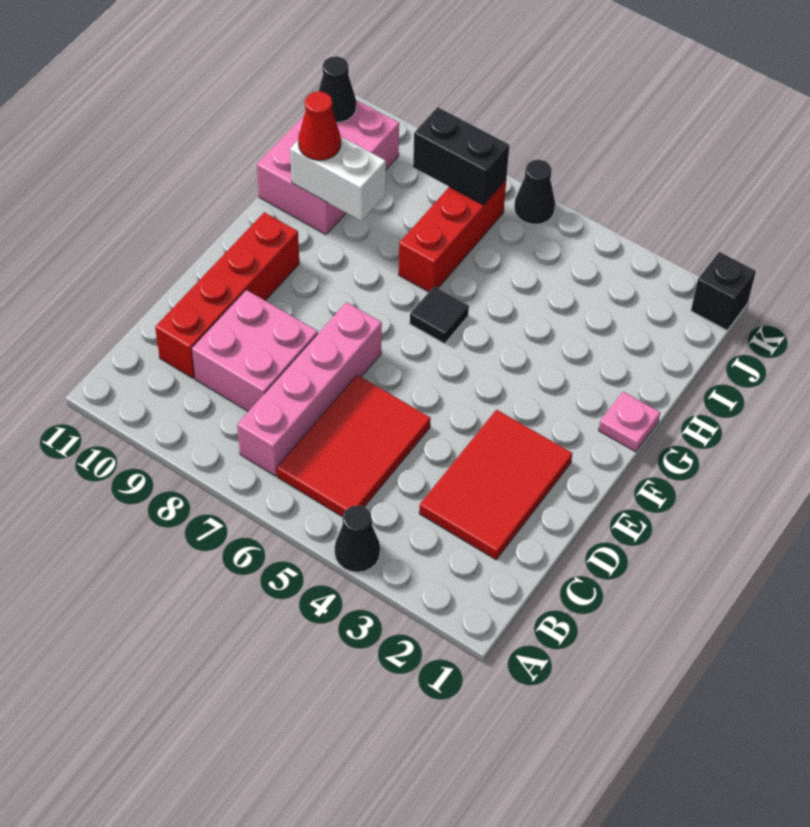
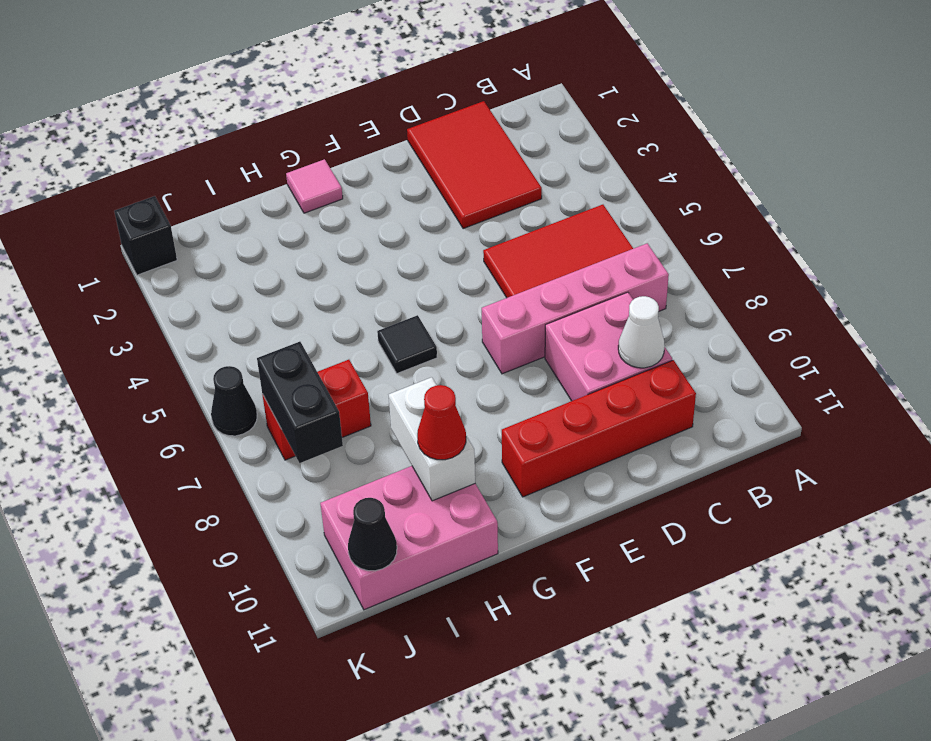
black cone A4 level 1 -> none
red tile C2:E3 level 1 -> red tile C1:D3 level 1
none -> white cone C9 level 2
pink plate G1 level 1 -> pink tile G1 level 1
red brick H7:J7 level 1 -> red brick I7:J7 level 1

